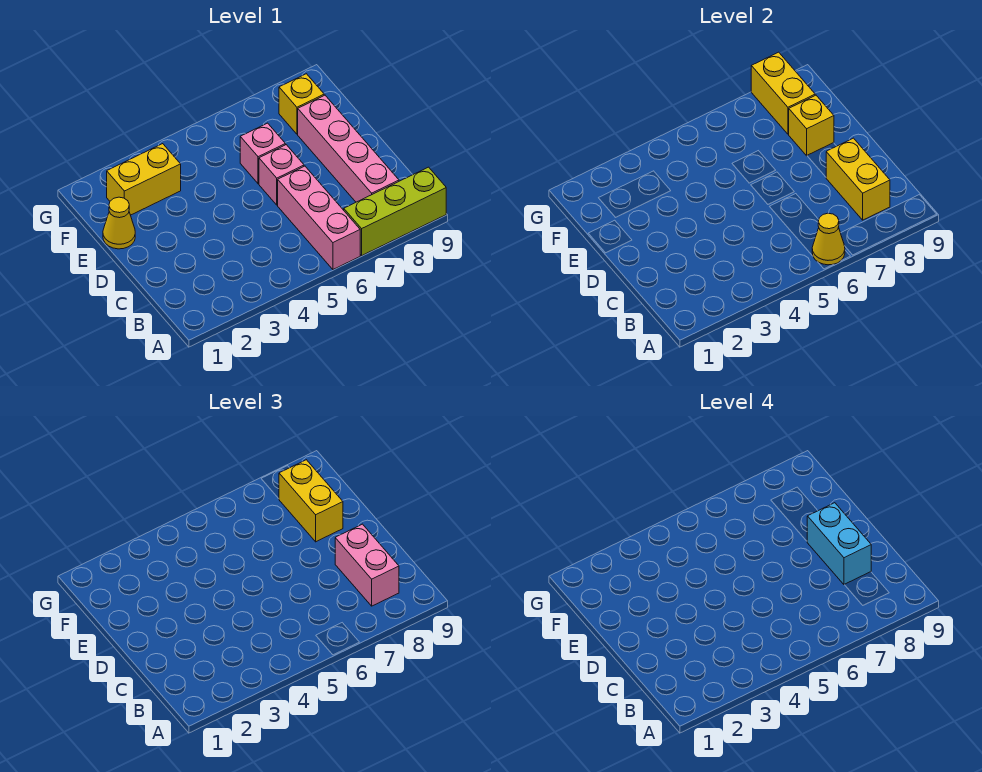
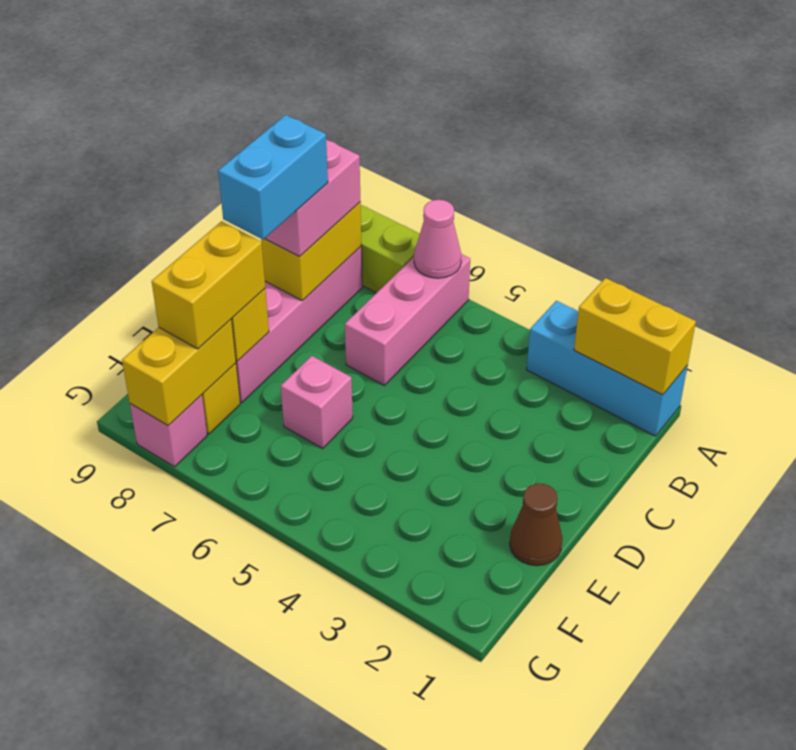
none -> cyan brick A1:A3 level 1
yellow cone A6 level 2 -> pink cone A6 level 2
pink brick D6 level 1 -> pink brick G8 level 1
yellow cone E1 level 1 -> brown cone E1 level 1
yellow brick F2:F3 level 1 -> yellow brick A1:A2 level 2

